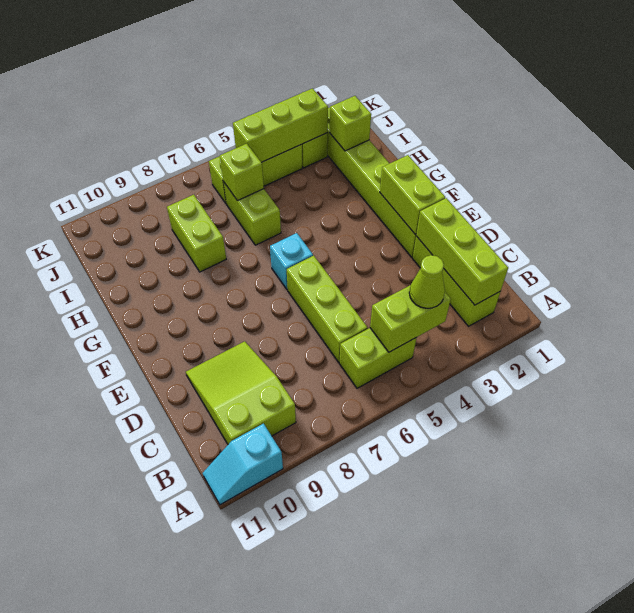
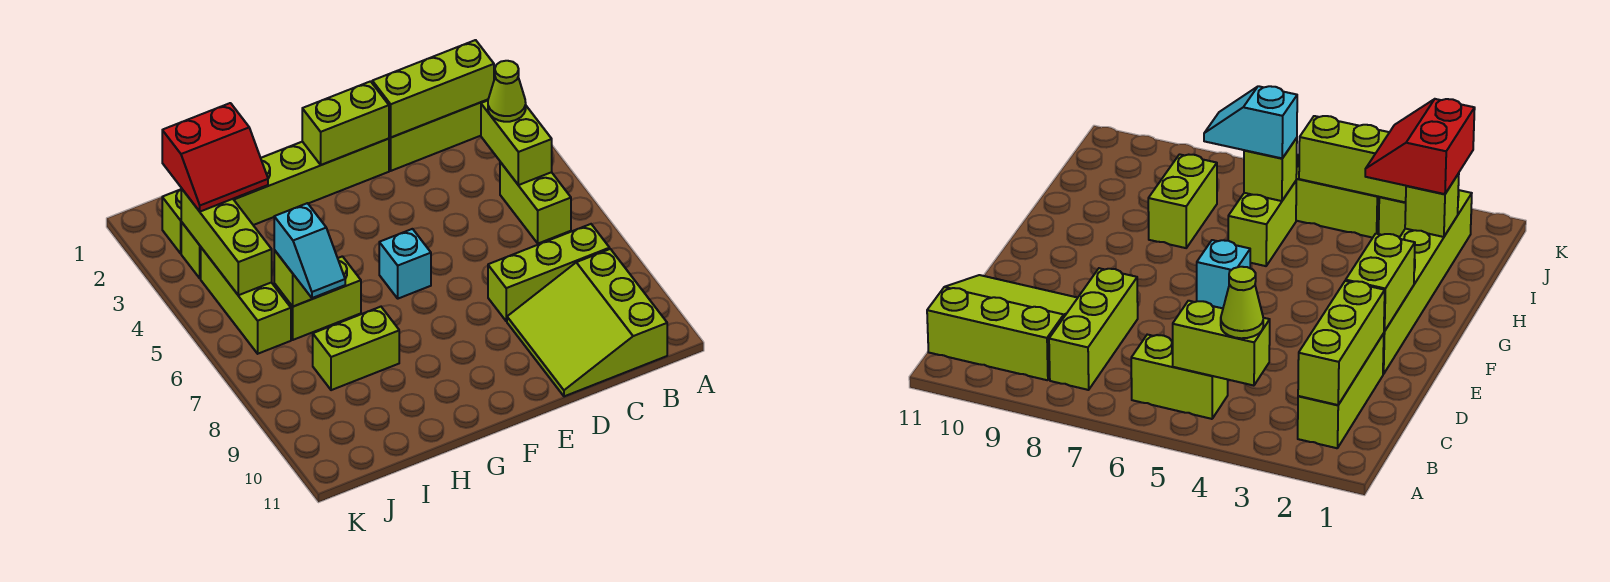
cyan slope A10:A11 level 1 top 10 -> cyan slope I6:I7 level 3 top 6
lime slope B9:D10 level 1 top B -> lime slope B9:D11 level 1 top B
lime brick C6:E6 level 1 -> lime brick B8:D8 level 1
none -> red slope I2:J3 level 3 top 2

